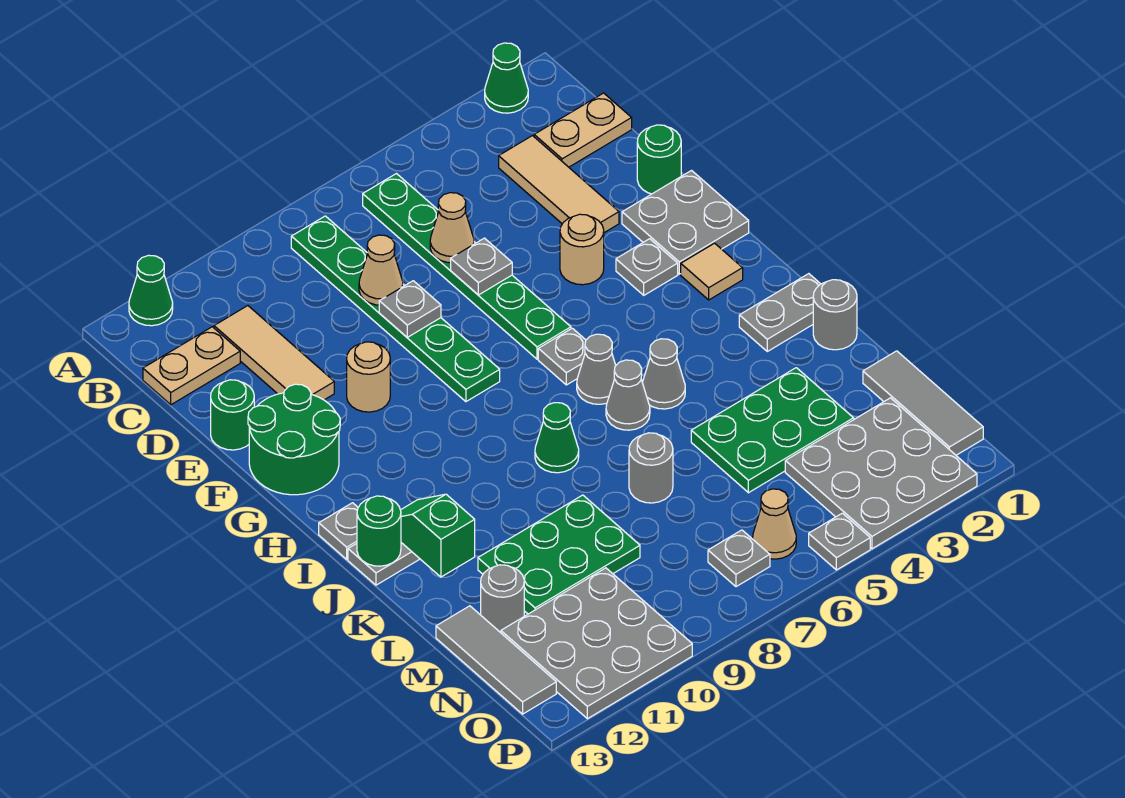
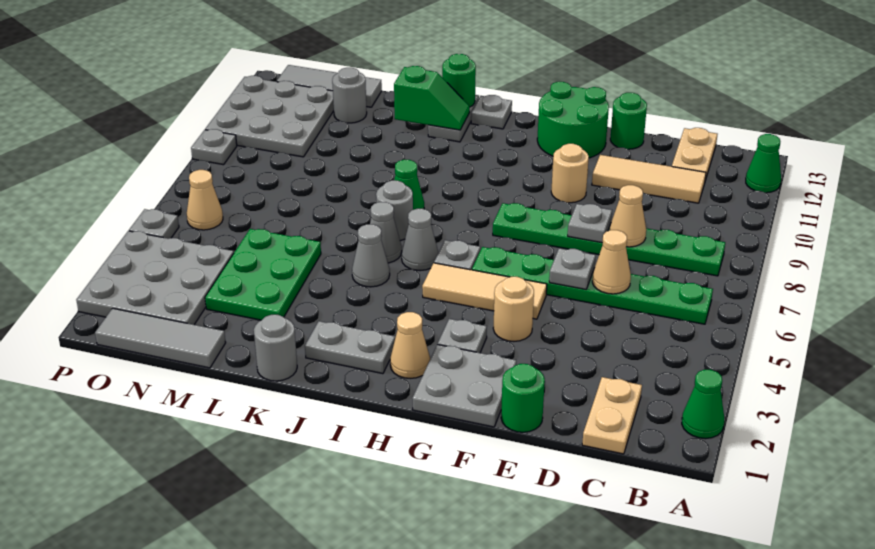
tan tile C3:E3 level 1 -> tan tile F5:H5 level 1
tan tile H2 level 1 -> tan cone H2 level 1
grey plate J1:J2 level 1 -> grey plate I2:J2 level 1
grey round brick L7 level 1 -> grey round brick J7 level 1
green plate L9:M11 level 1 -> none
grey plate O7 level 1 -> grey plate P9 level 1

